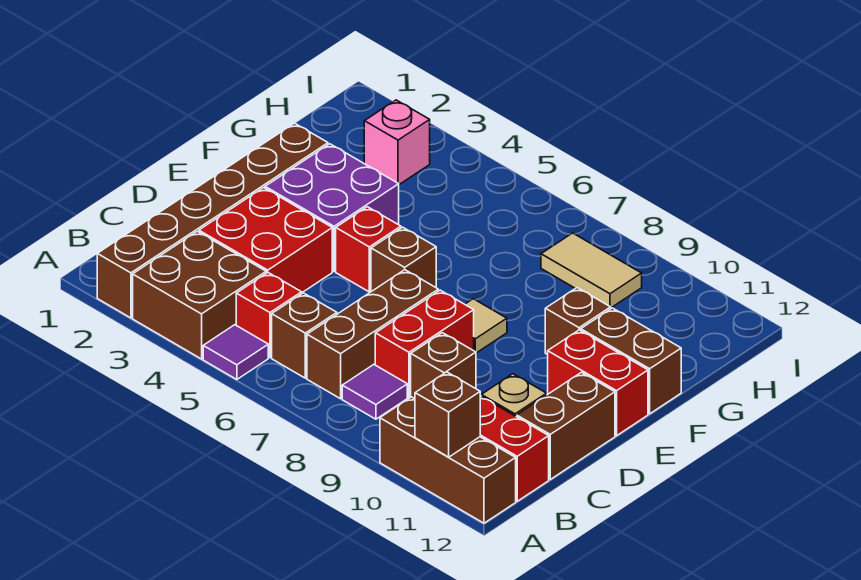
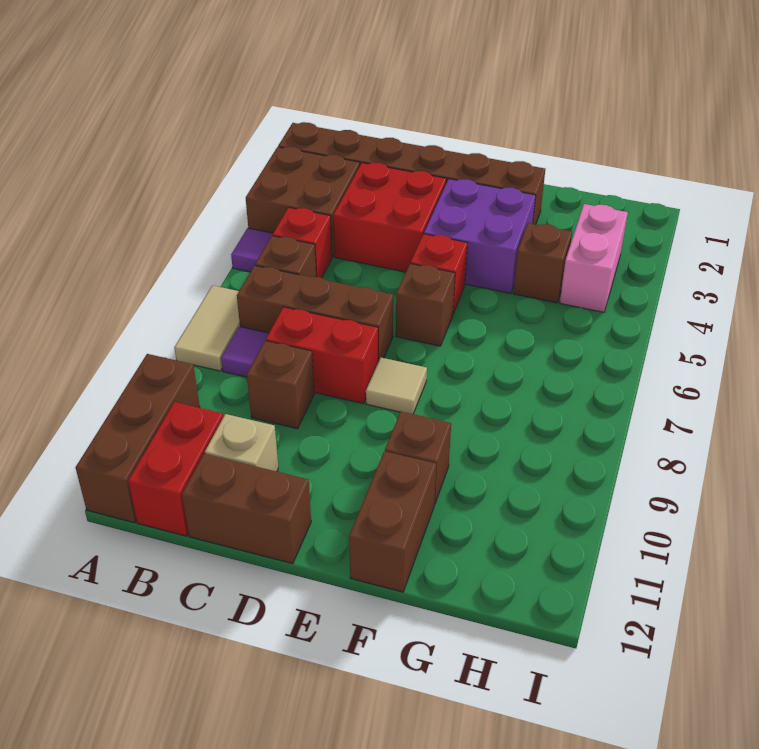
brown brick A11 level 2 -> brown brick G4 level 1
red brick E11:E12 level 1 -> none
pink brick H3 level 1 -> pink brick H3:H4 level 1
tan tile H8:H9 level 1 -> tan tile A7:A8 level 1

